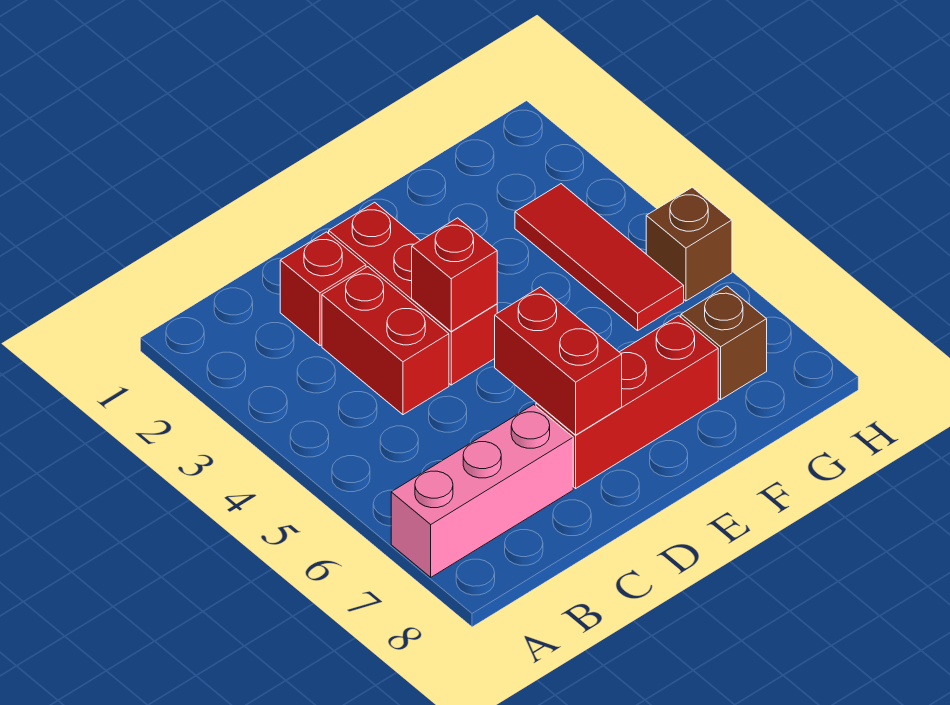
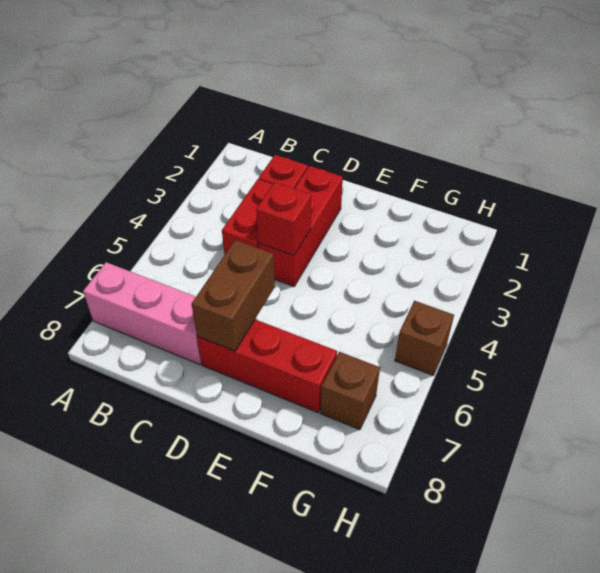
red brick D6:D7 level 2 -> brown brick D6:D7 level 2
red tile G3:G5 level 1 -> none

